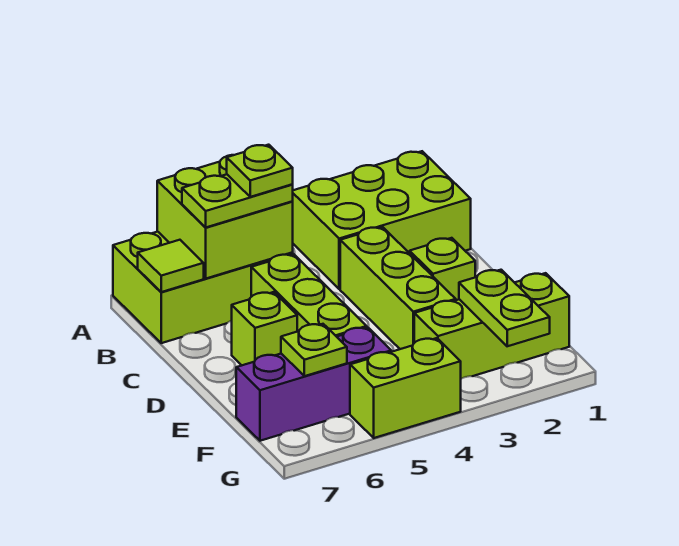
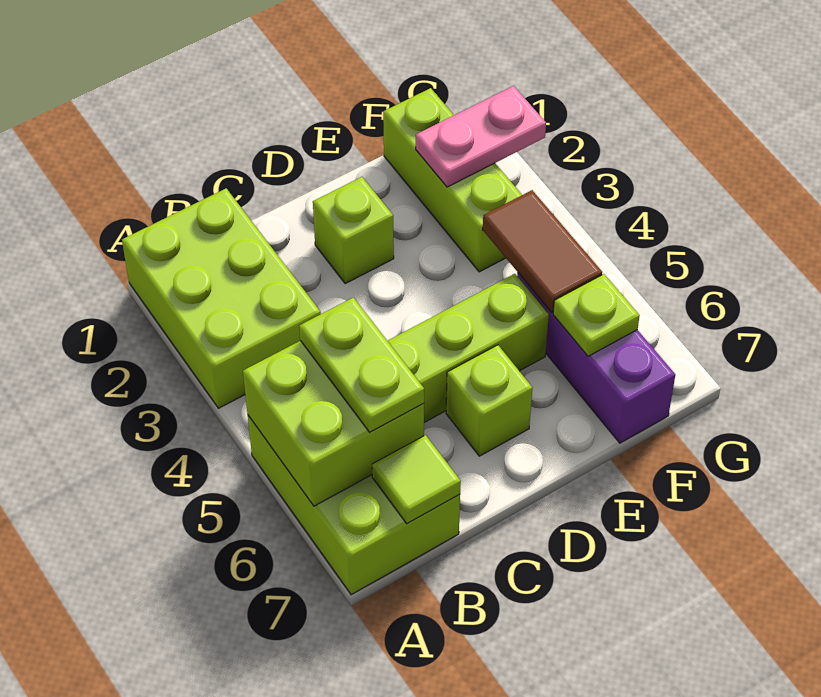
lime plate B5 level 4 -> none
lime brick C3:E3 level 1 -> none
lime plate F2:G2 level 2 -> pink plate F2:G2 level 2
none -> brown tile F4:F5 level 2
lime brick G4:G5 level 1 -> none

